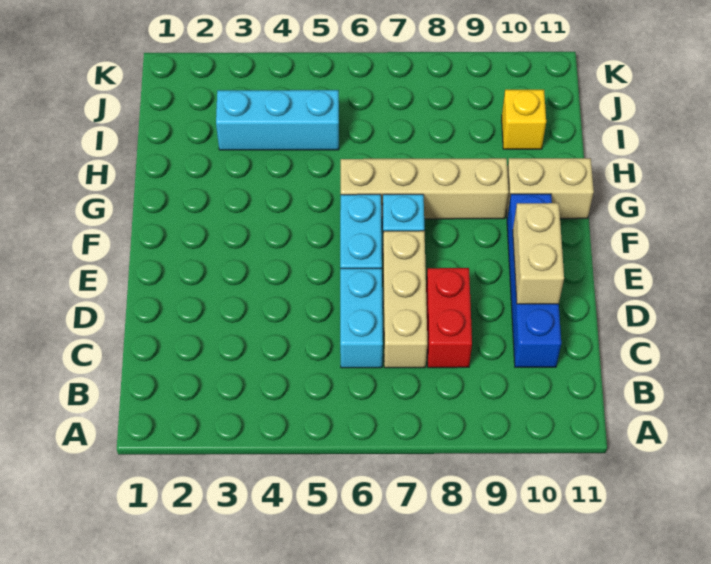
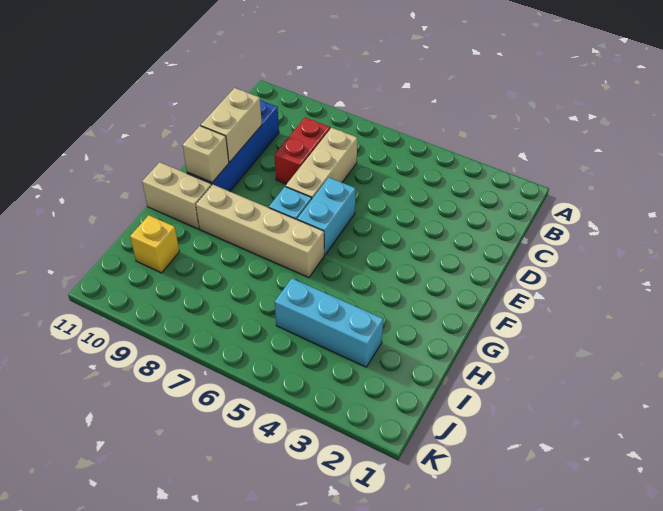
cyan brick C6:D6 level 1 -> none
none -> tan brick F10 level 2

